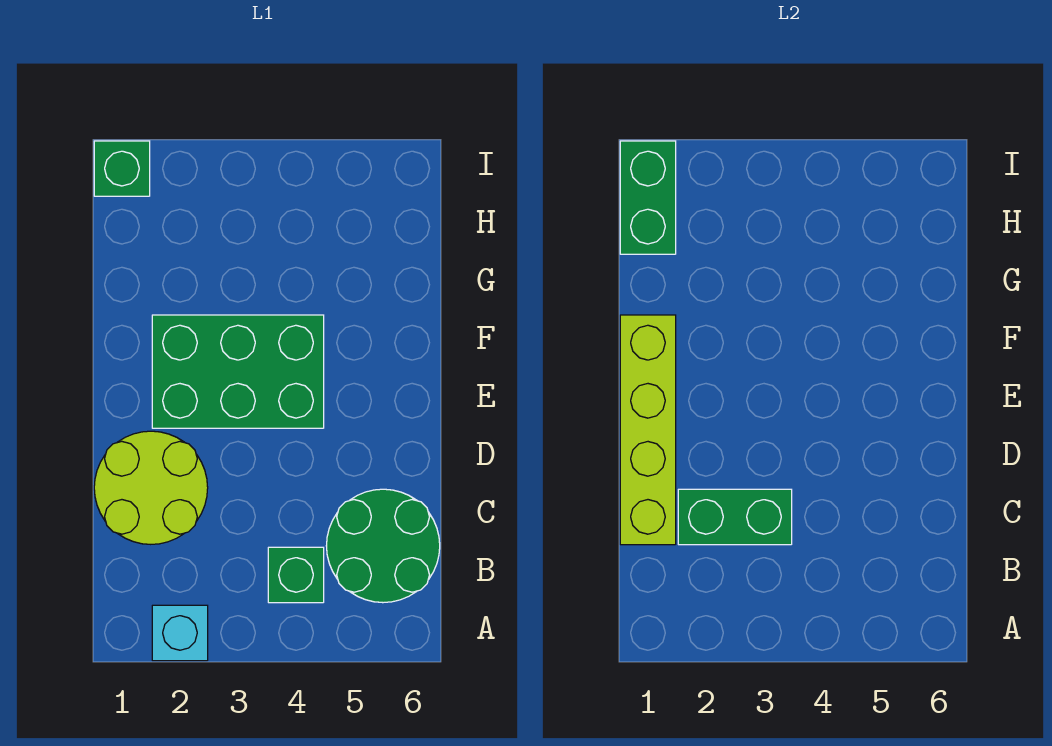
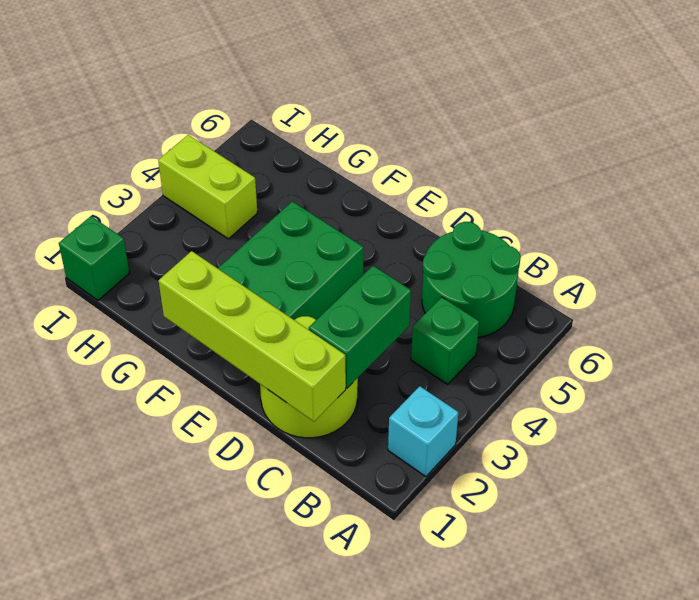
green brick H1:I1 level 2 -> none
none -> lime brick H4:I4 level 1

